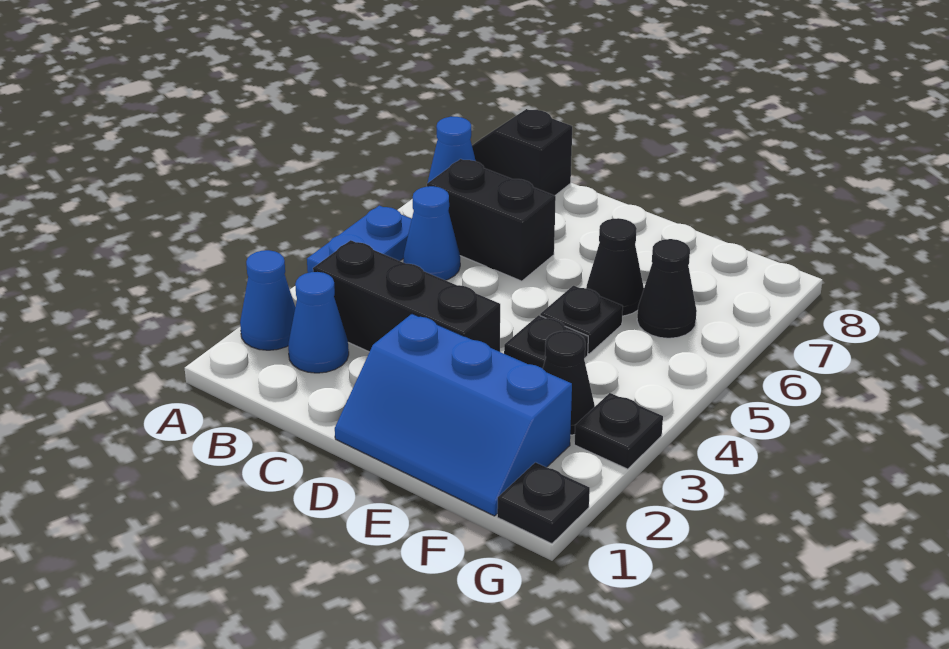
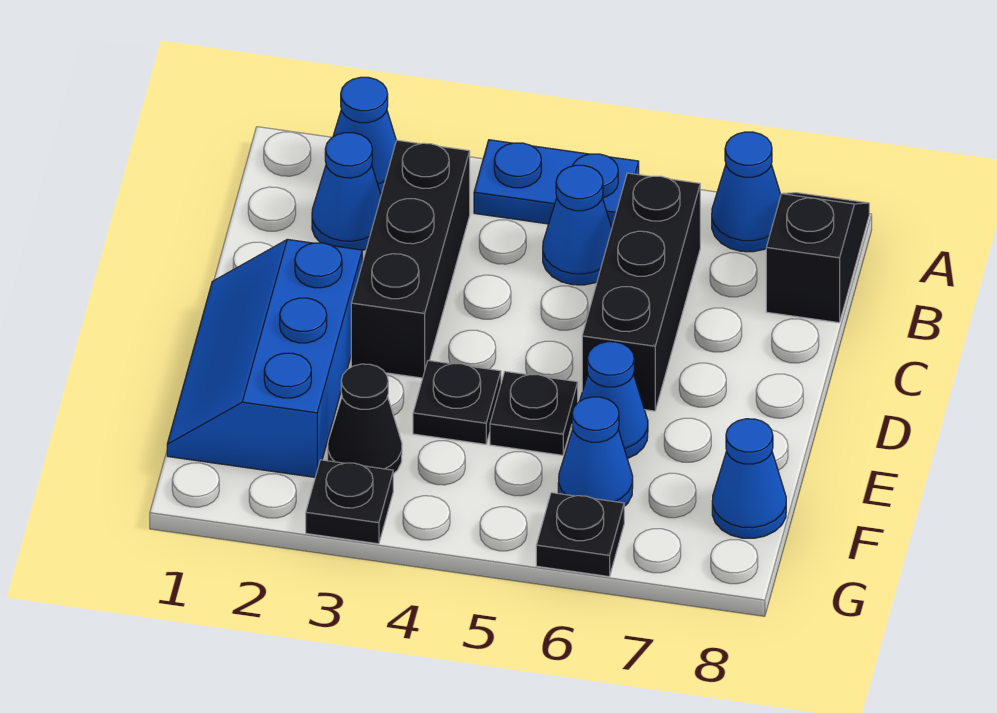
black brick B6:C6 level 1 -> black brick B6:D6 level 1
black cone E6 level 1 -> blue cone E6 level 1
black cone F6 level 1 -> blue cone F6 level 1
none -> blue cone F8 level 1
black plate G1 level 1 -> black plate G6 level 1

